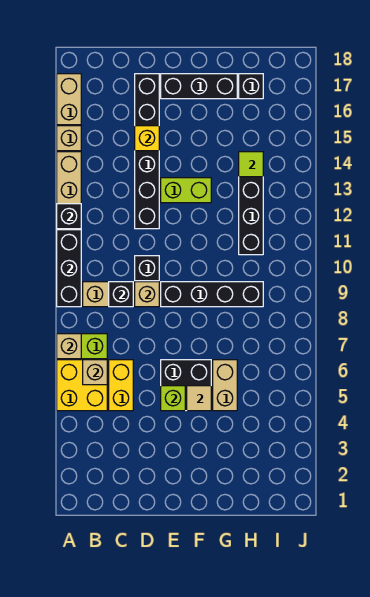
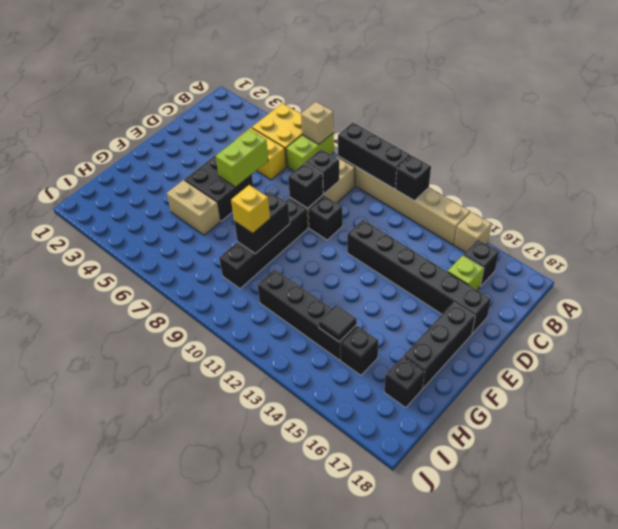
tan brick A16:A17 level 1 -> none
tan brick B6 level 2 -> none
none -> black brick B16 level 1
tan brick D9 level 2 -> black brick D9 level 2
yellow brick D15 level 2 -> yellow brick G9 level 3
lime brick E5 level 2 -> lime brick C16 level 1
lime brick E13:F13 level 1 -> lime brick D6:E6 level 2
tan tile F5 level 2 -> none
none -> black brick F9:G9 level 2
lime tile H14 level 2 -> black tile H14 level 2
none -> black brick H15 level 1

